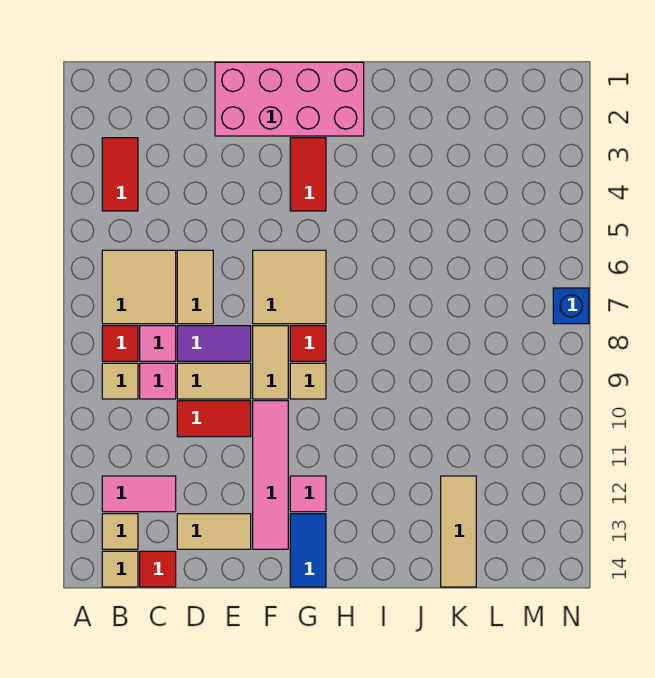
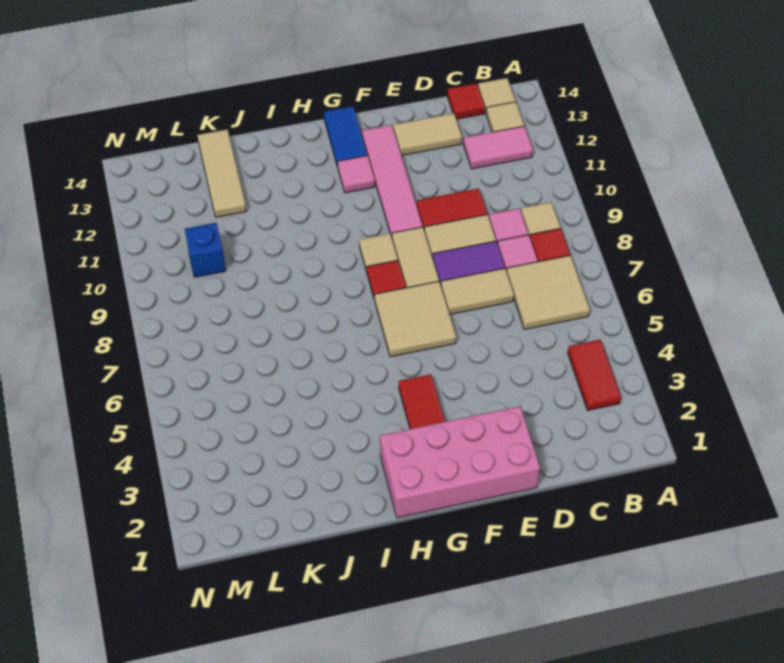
tan tile D6:D7 level 1 -> tan tile D7:E7 level 1
blue brick N7 level 1 -> blue brick L10 level 1

